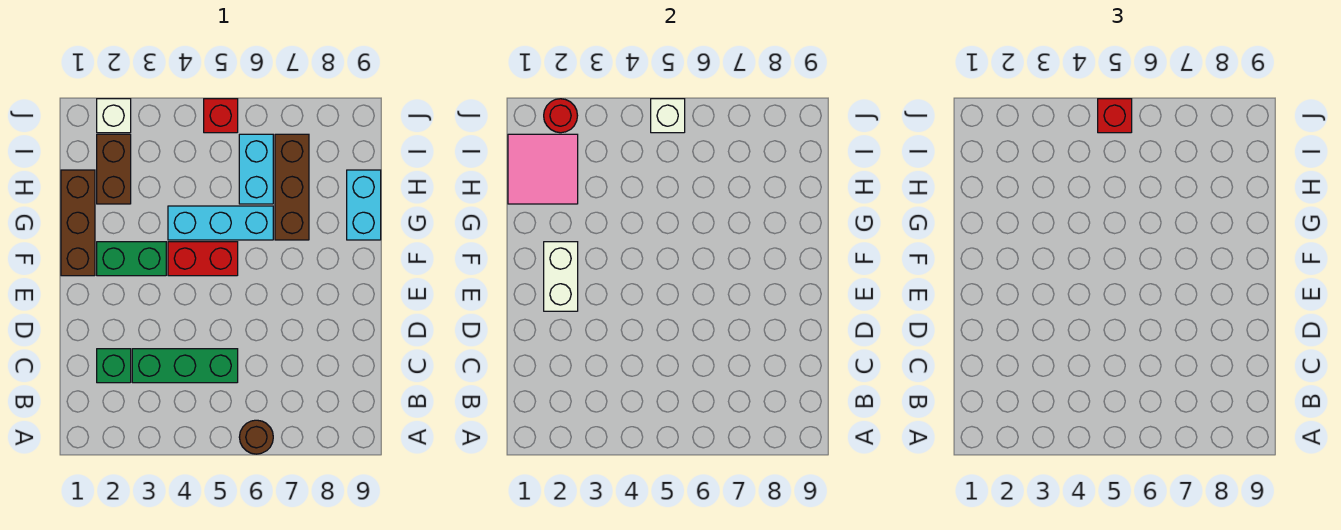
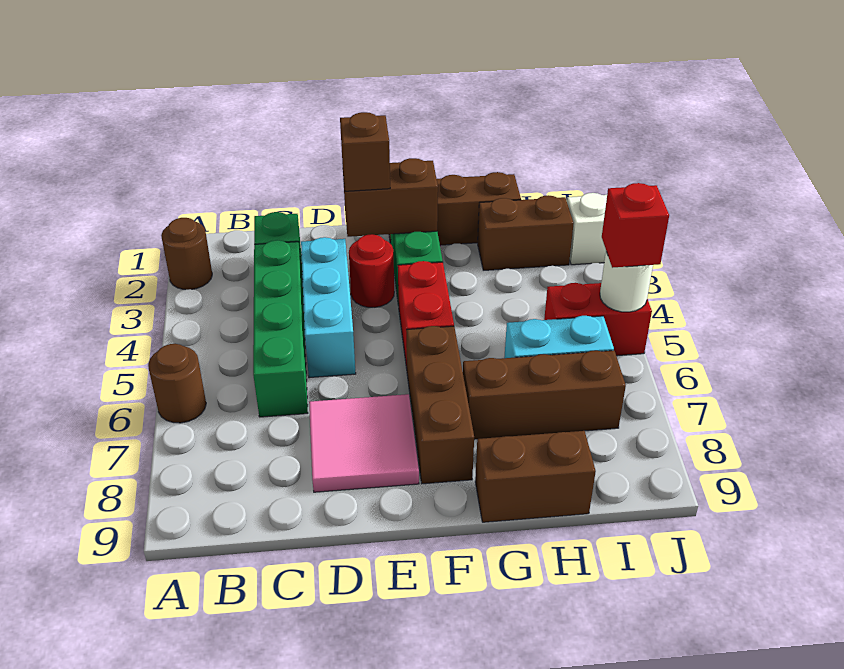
none -> brown round brick A2 level 1
green brick C3:C5 level 1 -> green brick C3:C6 level 1
white brick E2:F2 level 2 -> brown brick E2:F2 level 2
none -> brown brick E2 level 3
none -> brown brick F6:F8 level 1
cyan brick G4:G6 level 1 -> cyan brick D3:D5 level 1
cyan brick G9:H9 level 1 -> brown brick G9:H9 level 1
pink tile H1:I2 level 2 -> pink tile D7:E8 level 1
red round brick J2 level 2 -> red round brick E3 level 1
red brick J5 level 1 -> red brick I5:J5 level 1
white brick J5 level 2 -> white round brick J5 level 2

